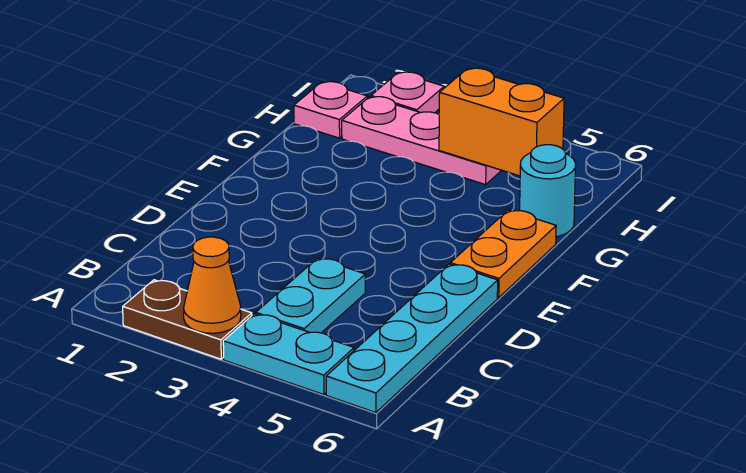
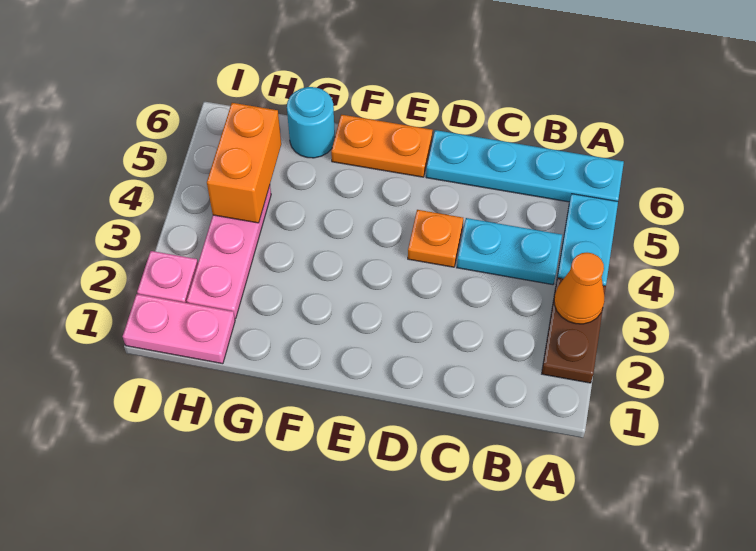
none -> orange plate D4 level 1
pink plate H1 level 1 -> pink plate H1:I1 level 1

